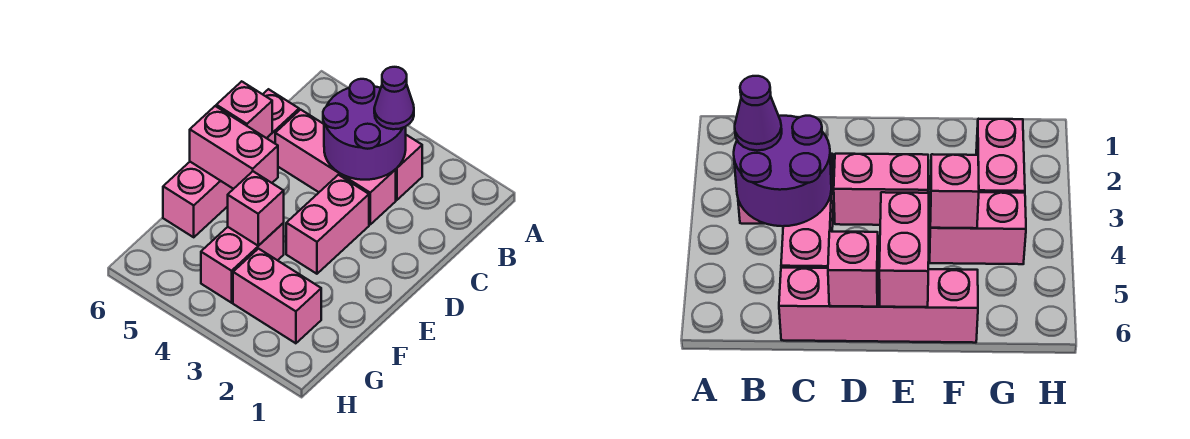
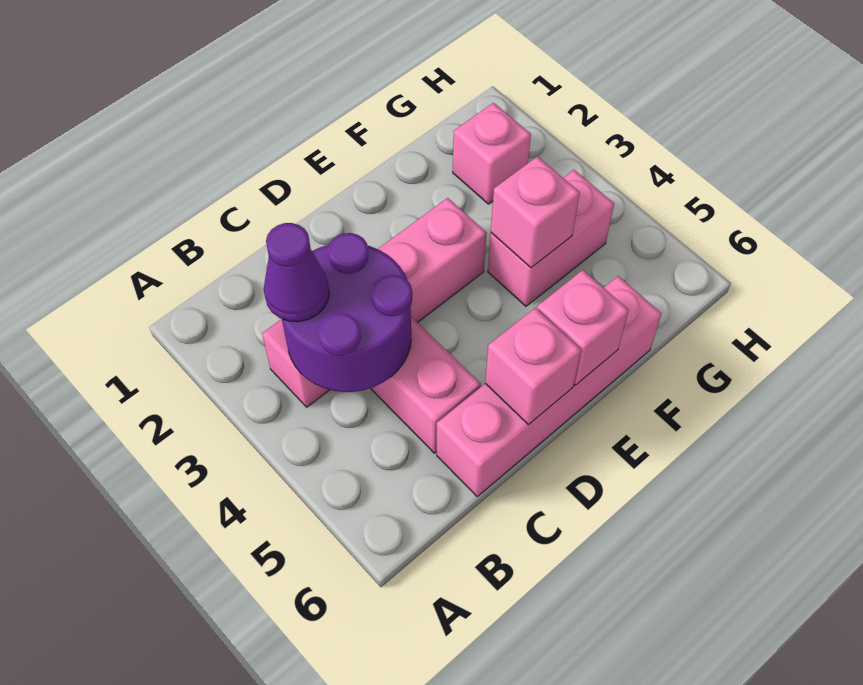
pink brick E5:E6 level 2 -> pink brick E6 level 2
pink brick G2:G3 level 1 -> pink brick G2 level 1

